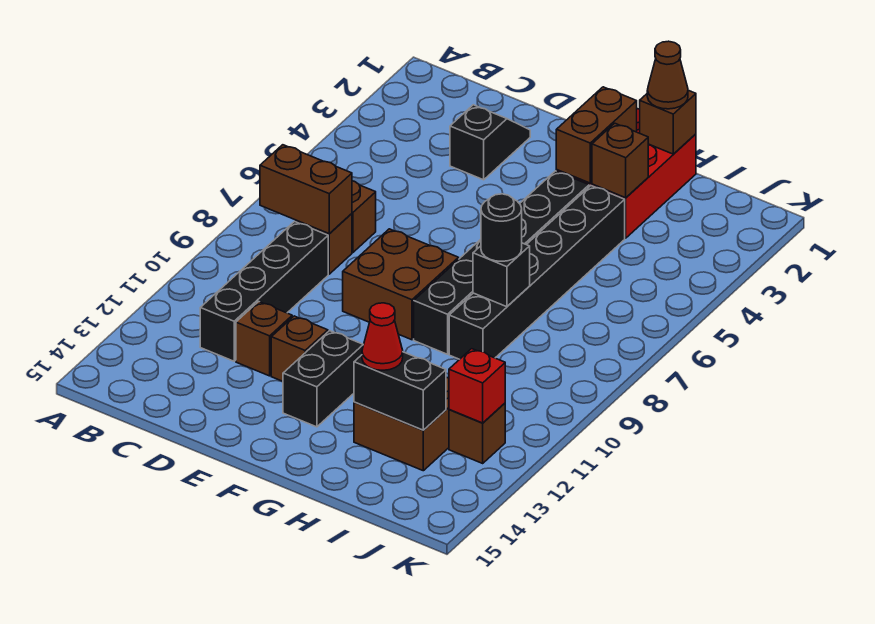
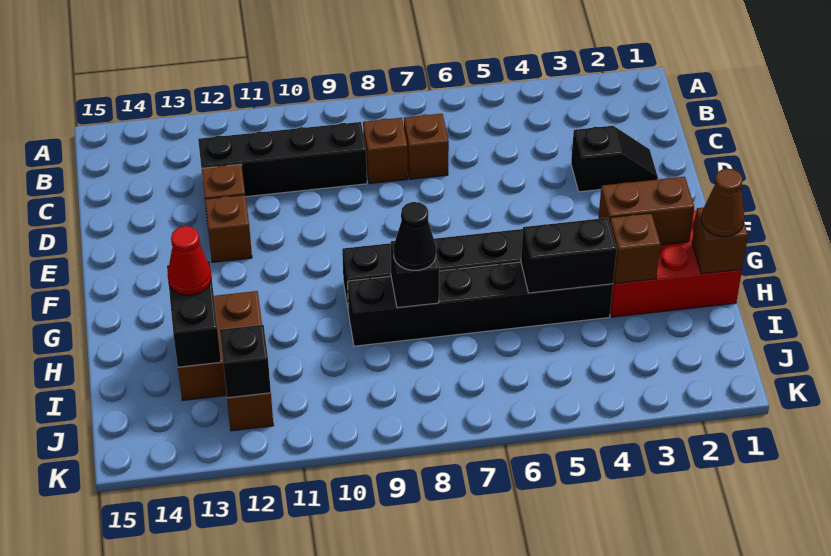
brown brick B8:C8 level 2 -> none
brown brick E8:F9 level 1 -> none
black brick F12:F13 level 1 -> black brick H4:H5 level 2
black round brick H8 level 3 -> black cone H8 level 3
red brick J12 level 2 -> black brick J12 level 2

